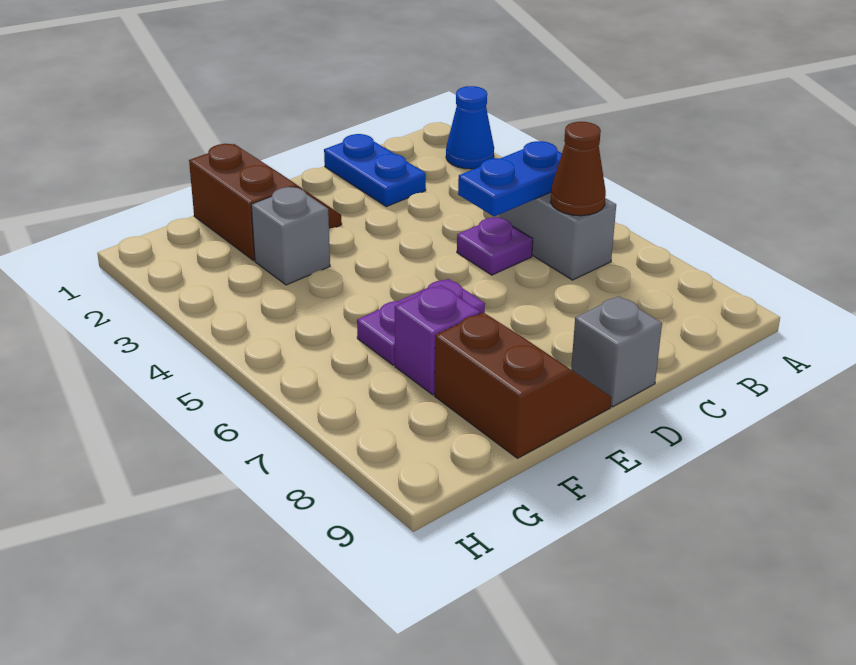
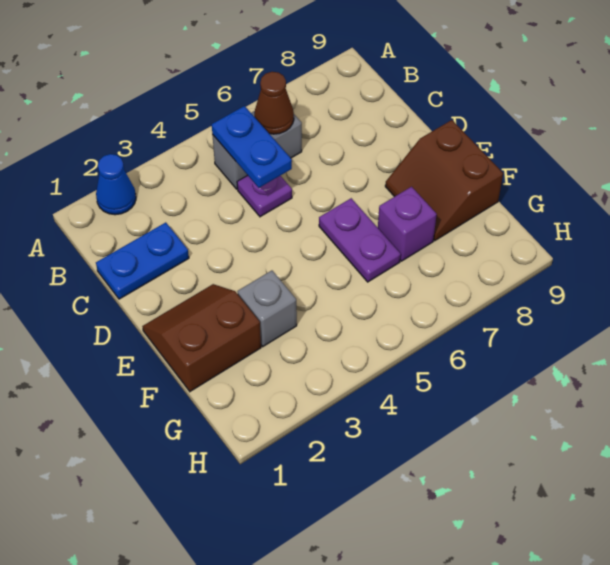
grey brick D9 level 1 -> none
brown slope E8:F9 level 1 top F -> brown slope E8:F9 level 1 top 9

